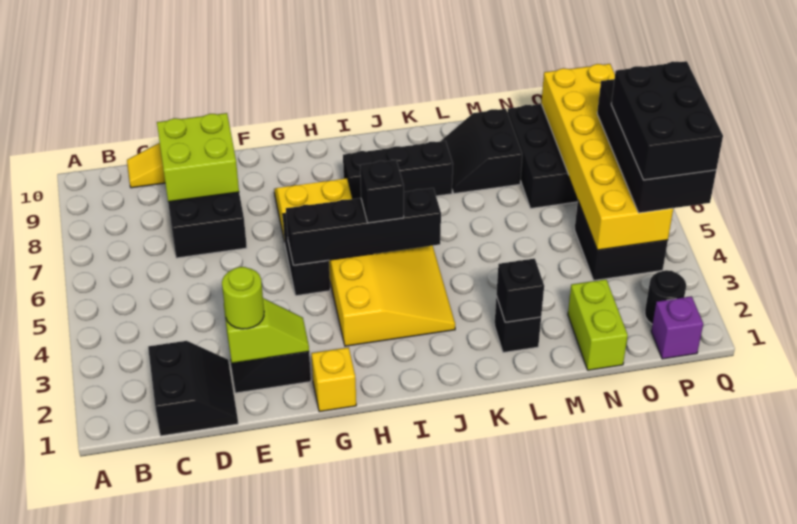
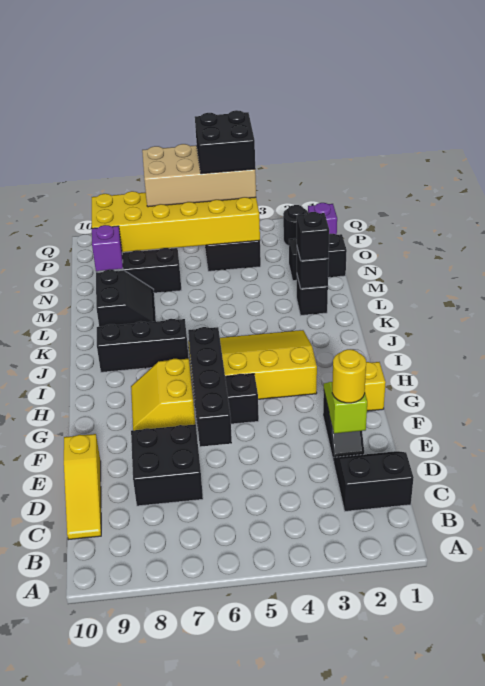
lime brick D8:E9 level 2 -> none
lime round brick E2 level 3 -> yellow round brick E2 level 3
black brick G5:J5 level 2 -> black brick E6:H6 level 2
black brick I5 level 3 -> black brick L2 level 3
black brick I8:K8 level 1 -> black brick J7:J9 level 1
black slope L8:M9 level 1 top M -> black slope L8:M9 level 1 top 9
lime brick N1:N2 level 1 -> black brick N1:N2 level 1
none -> purple brick N9 level 2
black brick P4:Q7 level 3 -> tan brick P4:Q7 level 3
black brick P4:Q6 level 4 -> black brick P4:Q5 level 4

